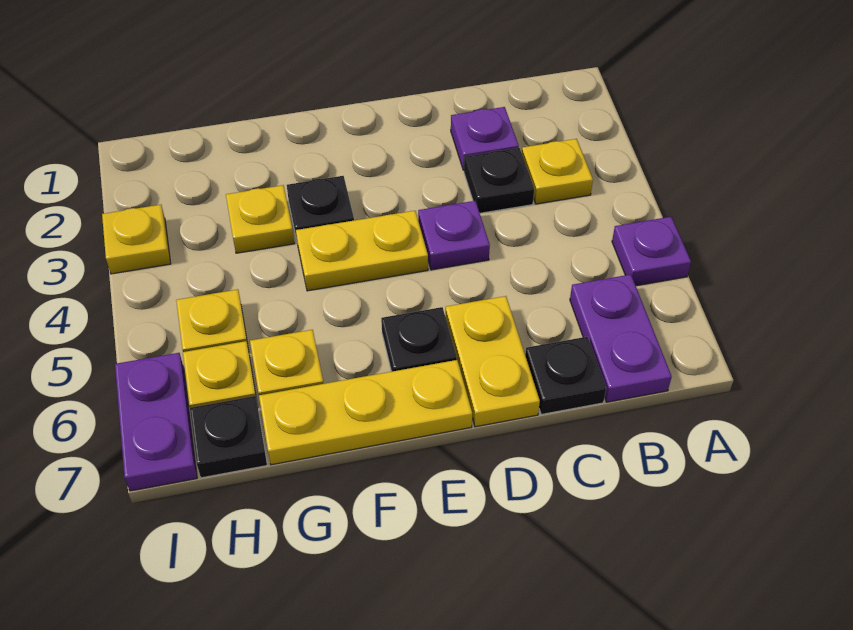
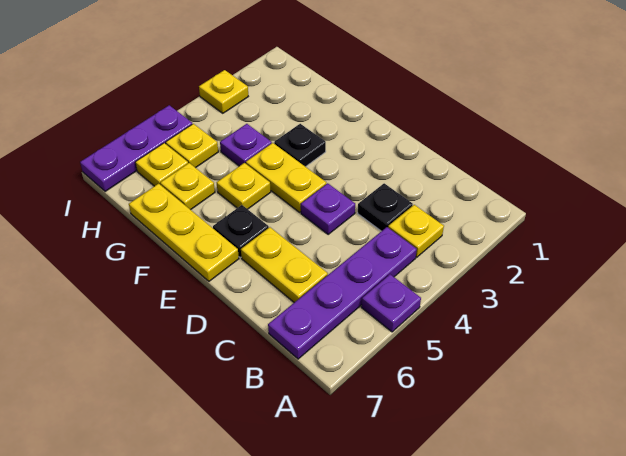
purple plate B6:B7 level 1 -> purple plate B4:B7 level 1
purple plate C2 level 1 -> purple plate G4 level 1
black plate C7 level 1 -> none
yellow plate D6:D7 level 1 -> yellow plate C6:D6 level 1
yellow plate G3 level 1 -> yellow plate F5 level 1
black plate H7 level 1 -> none
purple plate I6:I7 level 1 -> purple plate I5:I7 level 1

